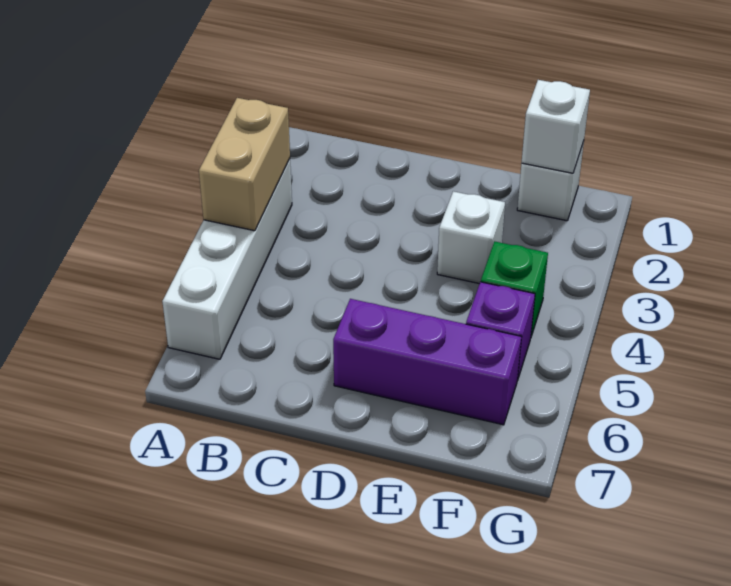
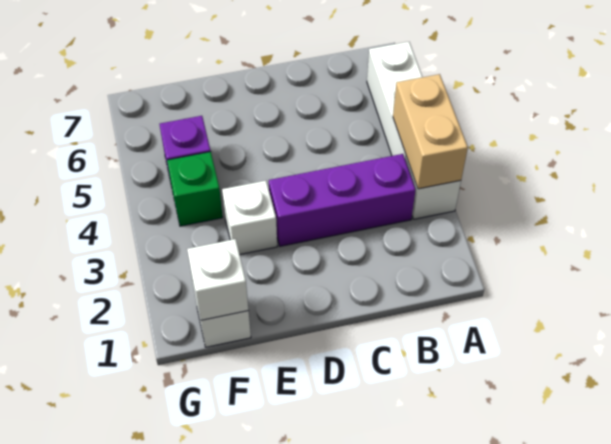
purple brick D6:F6 level 1 -> purple brick B3:D3 level 1

